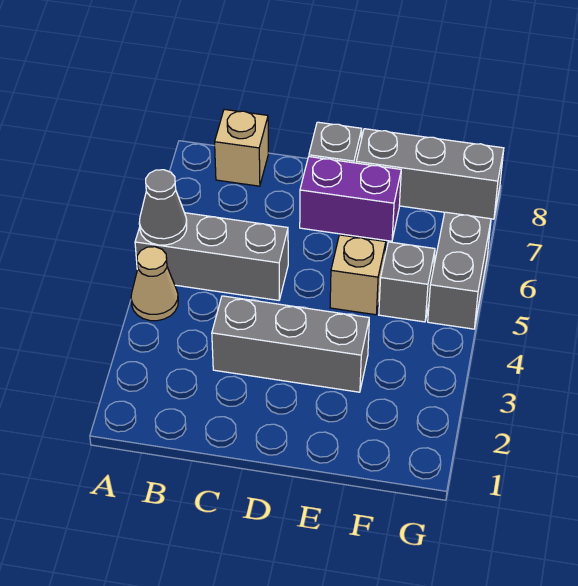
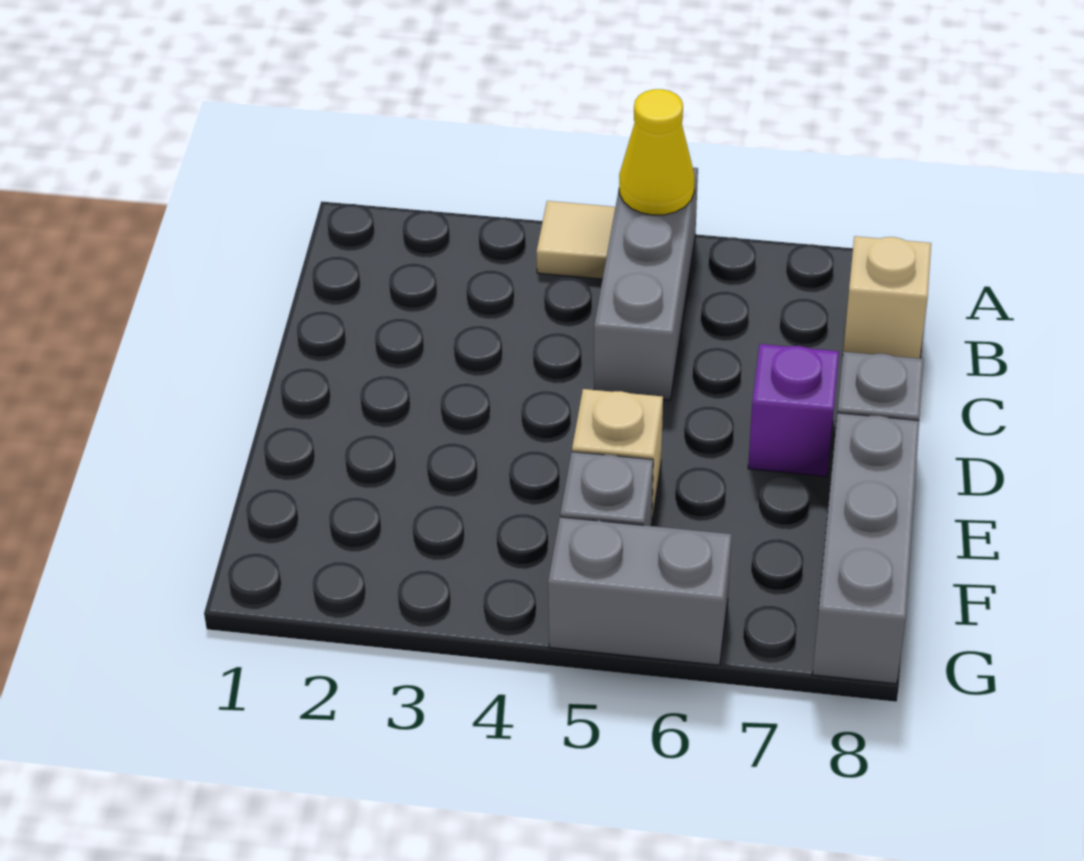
tan cone A4 level 1 -> tan tile A4 level 1
grey cone A5 level 2 -> yellow cone A5 level 2
grey brick C3:E3 level 1 -> none
purple brick D7:E7 level 1 -> purple brick D7 level 1

